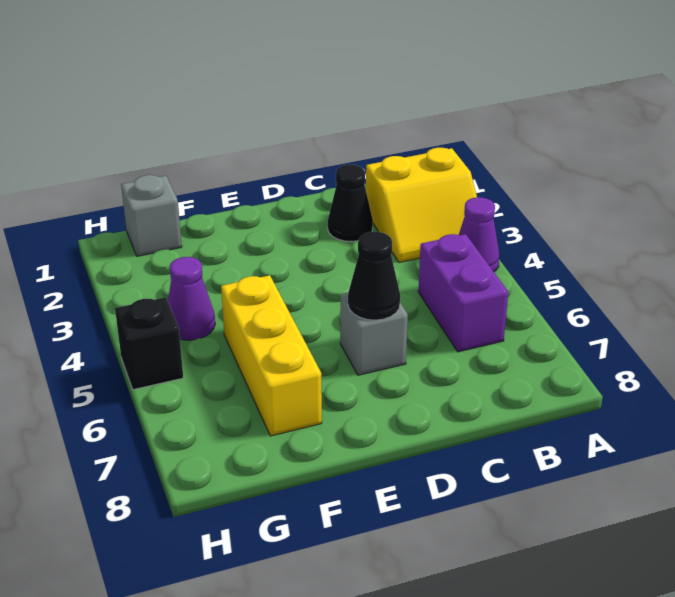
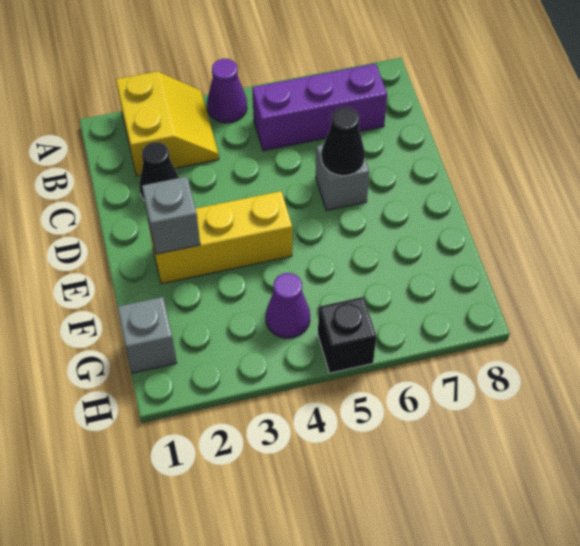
purple brick B5:B6 level 1 -> purple brick B5:B7 level 1
none -> grey brick E2 level 2
yellow brick F5:F7 level 1 -> yellow brick E2:E4 level 1

